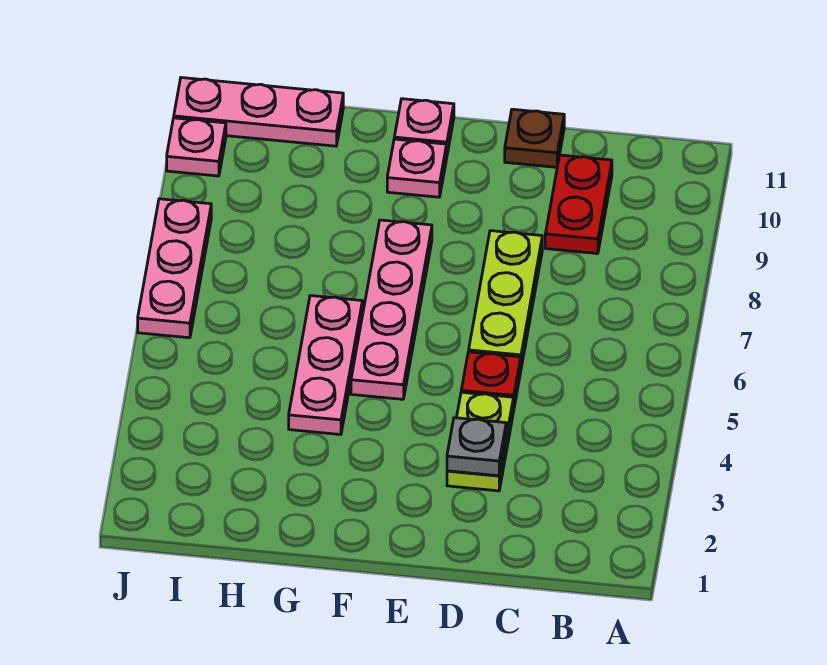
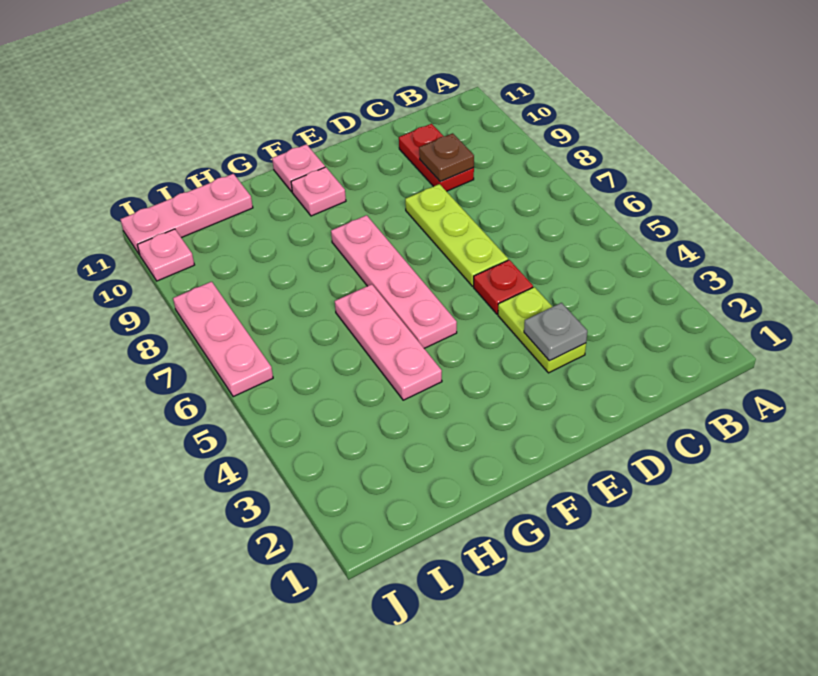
brown plate D11 level 1 -> brown plate C9 level 2

